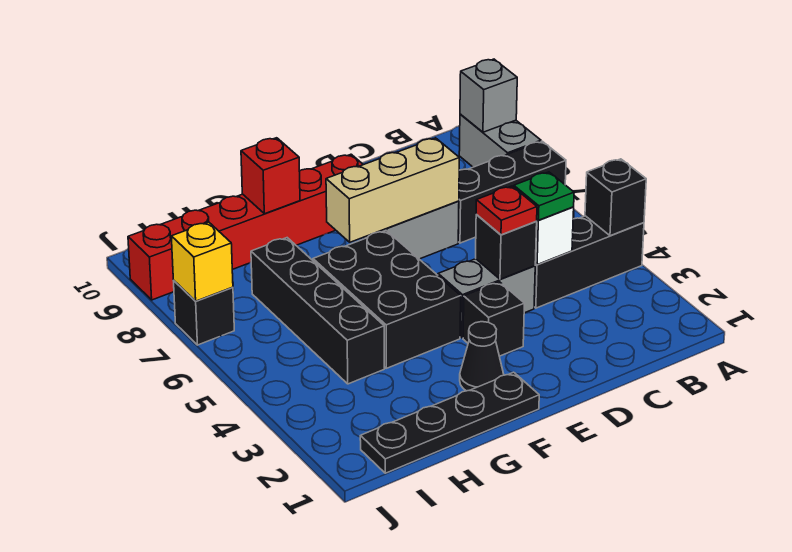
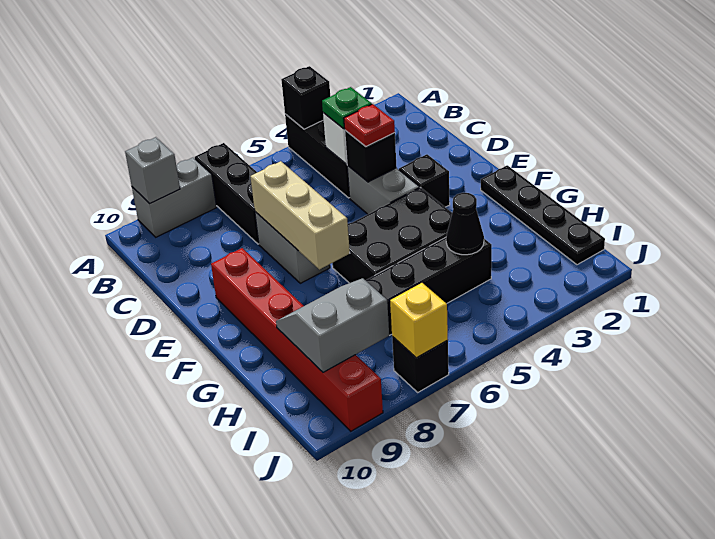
black cone F2 level 1 -> black cone H4 level 2
red brick G9 level 2 -> none
none -> grey slope H8:I9 level 2 top I

